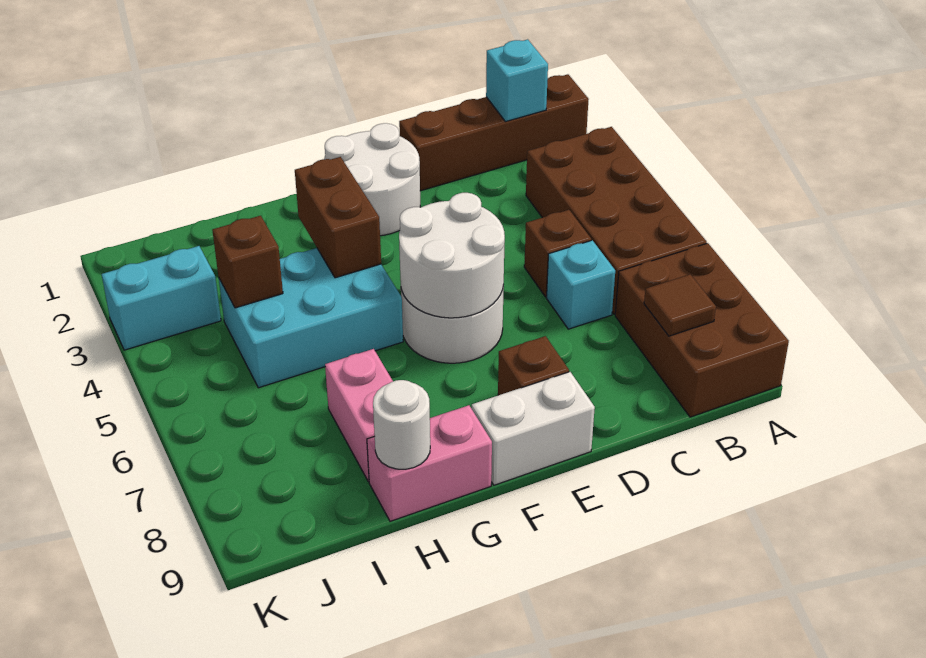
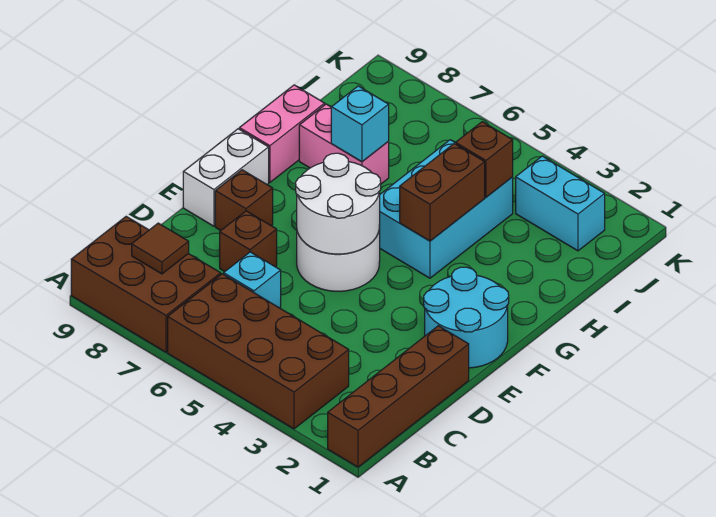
cyan brick B1 level 2 -> cyan brick H7 level 2
brown brick C5 level 1 -> brown brick D7 level 1
white round brick E1:F2 level 1 -> cyan round brick E1:F2 level 1
brown brick G3:G4 level 2 -> brown brick G4:H4 level 2
white round brick H9 level 2 -> none
cyan brick J3:K3 level 1 -> cyan brick J2:J3 level 1

